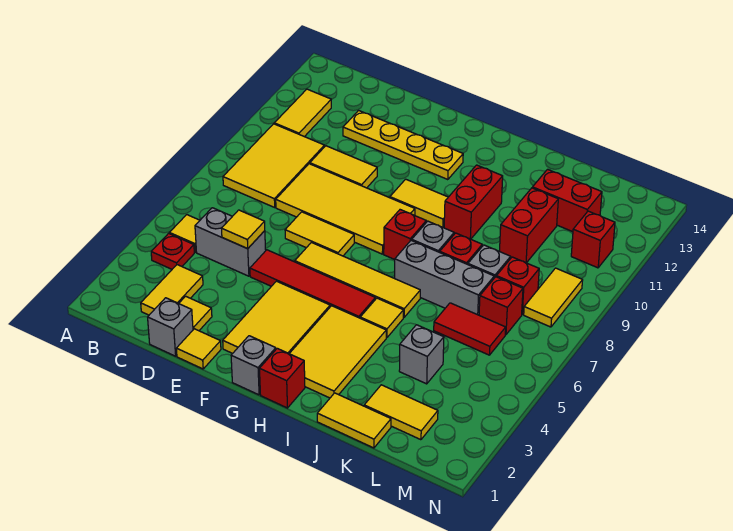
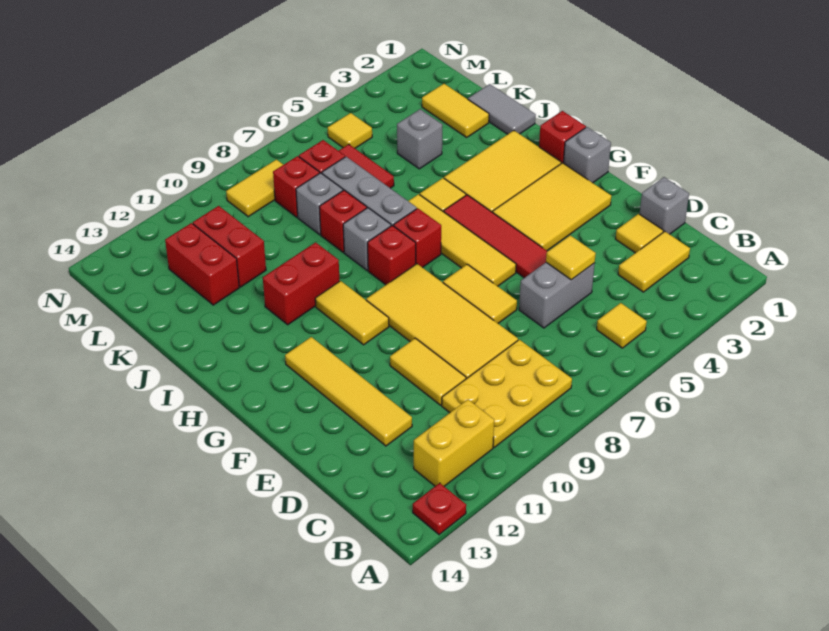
red plate B4 level 1 -> red plate A13 level 1
yellow tile B8:C10 level 1 -> yellow plate B8:C10 level 1
yellow tile B11:B12 level 1 -> yellow brick B11:B12 level 1
grey brick C5:D5 level 1 -> grey brick D5:D6 level 1
yellow plate D12:G12 level 1 -> yellow tile D12:G12 level 1
yellow tile E1 level 1 -> yellow tile M5 level 1
yellow tile J1:K1 level 1 -> grey tile J1:K1 level 1
red brick K10:K11 level 1 -> red brick K11:L11 level 1
red brick M11 level 1 -> red brick H7 level 1

